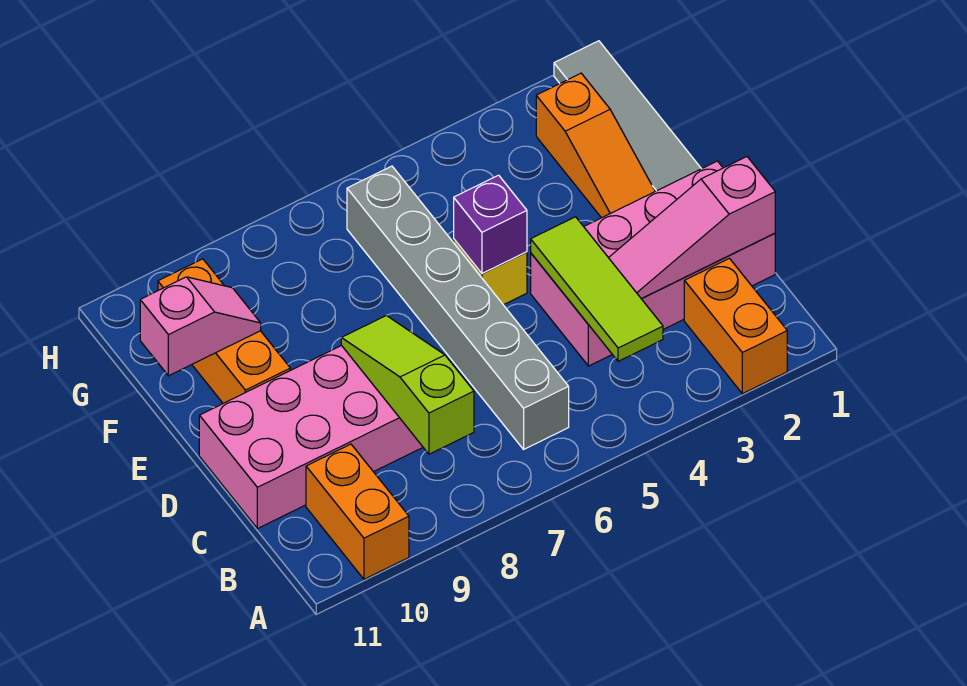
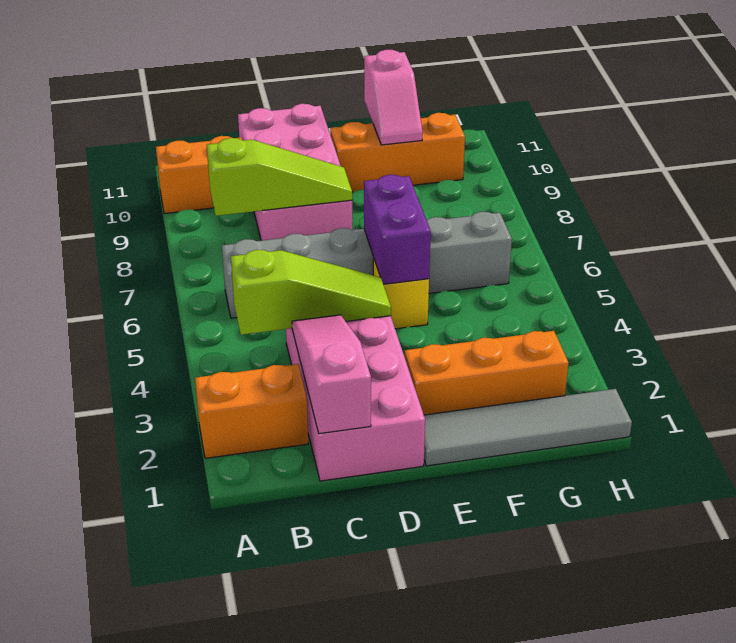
lime tile B4:D4 level 2 -> lime slope B4:D4 level 2 top B
orange slope E2:G2 level 1 top G -> orange brick E2:G2 level 1
purple brick E5 level 2 -> purple brick E5:E6 level 2

